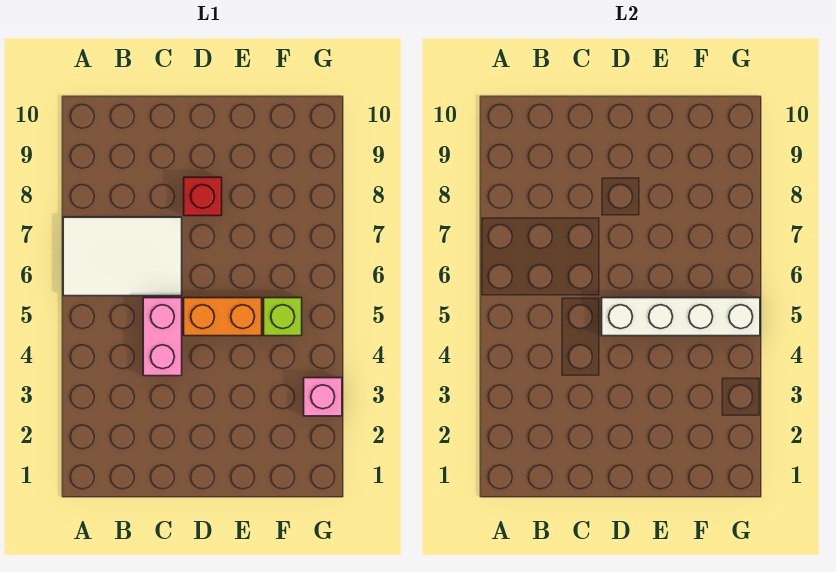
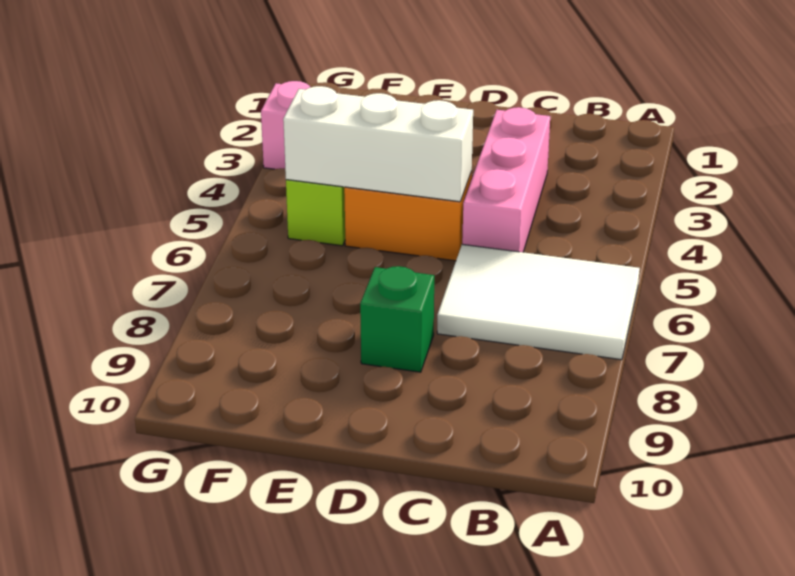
pink brick C4:C5 level 1 -> pink brick C3:C5 level 1
white brick D5:G5 level 2 -> white brick D5:F5 level 2
red brick D8 level 1 -> green brick D8 level 1

